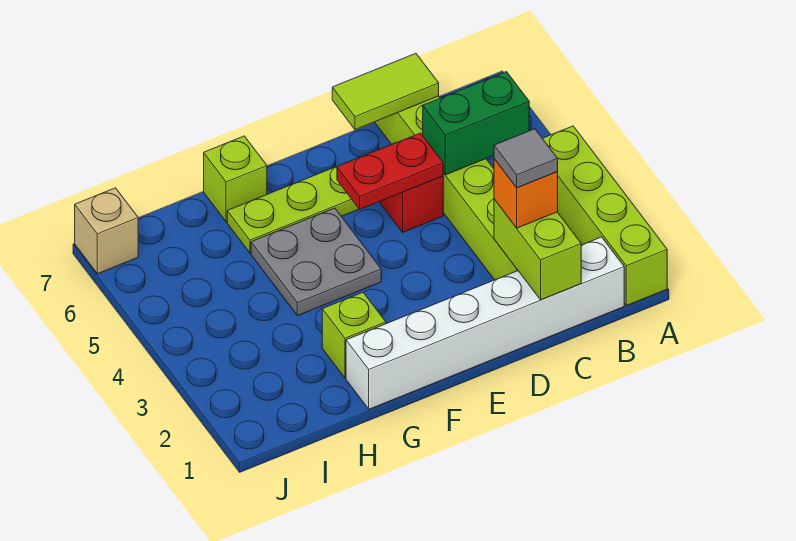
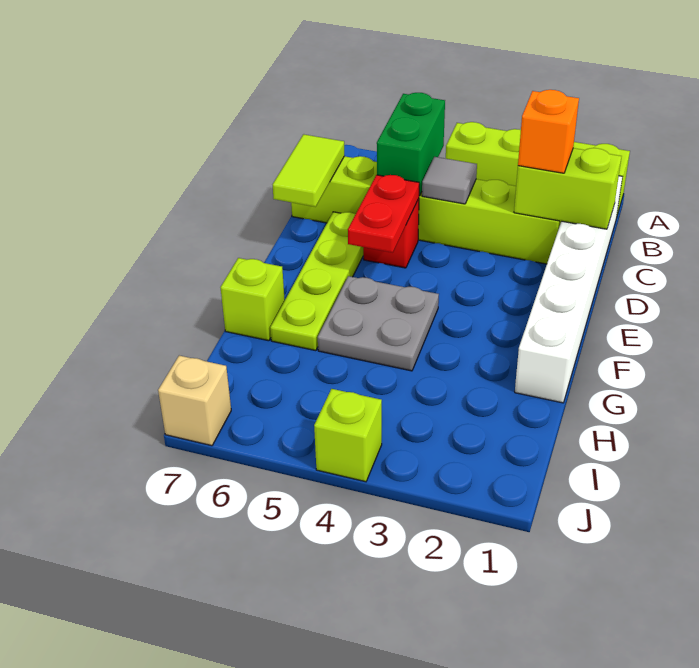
grey tile C2 level 4 -> grey tile C4 level 2
lime brick G2 level 1 -> lime brick J4 level 1

